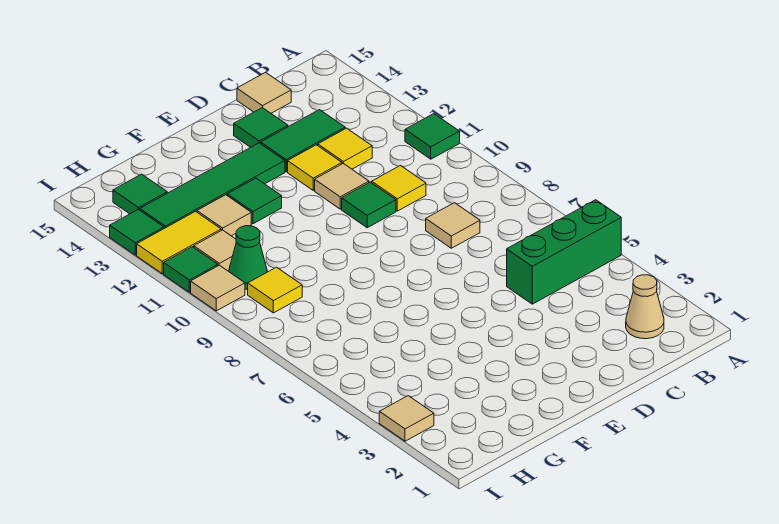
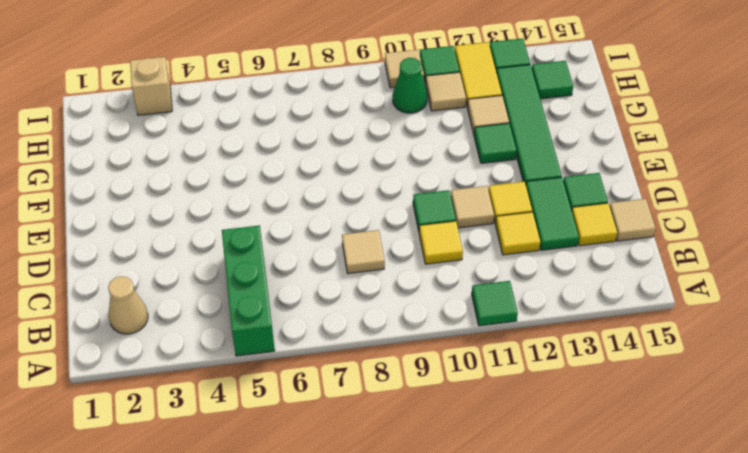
yellow tile H9 level 1 -> yellow tile C14 level 1
tan tile I3 level 1 -> tan brick I3 level 1

